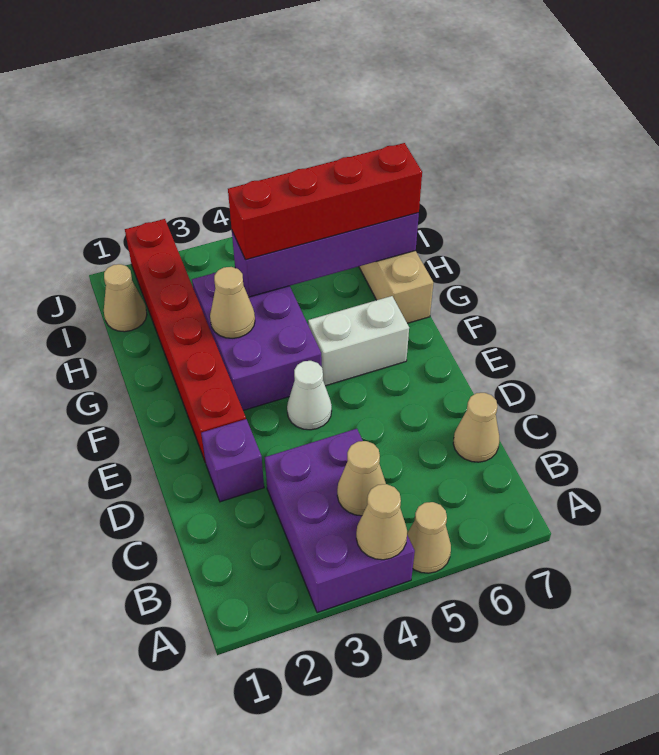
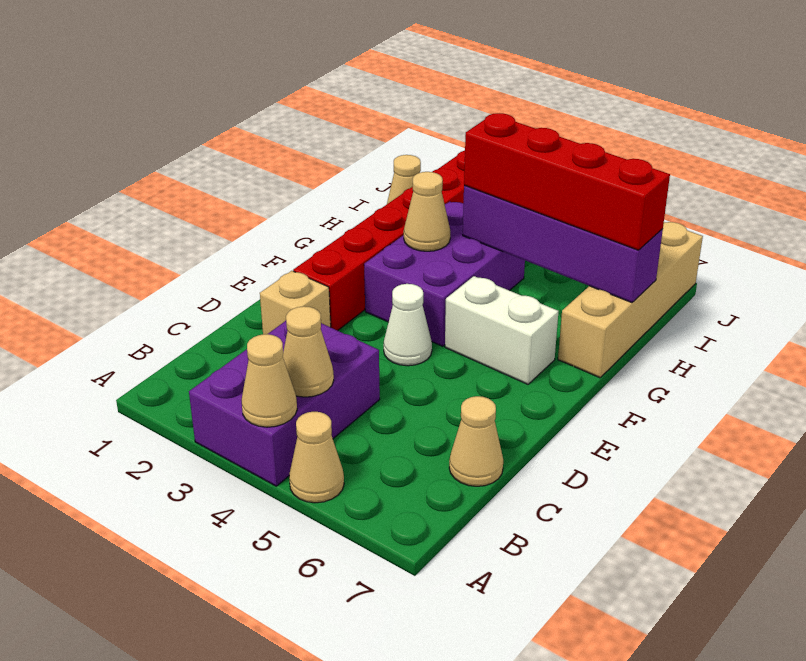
purple brick D2 level 1 -> tan brick D2 level 1

